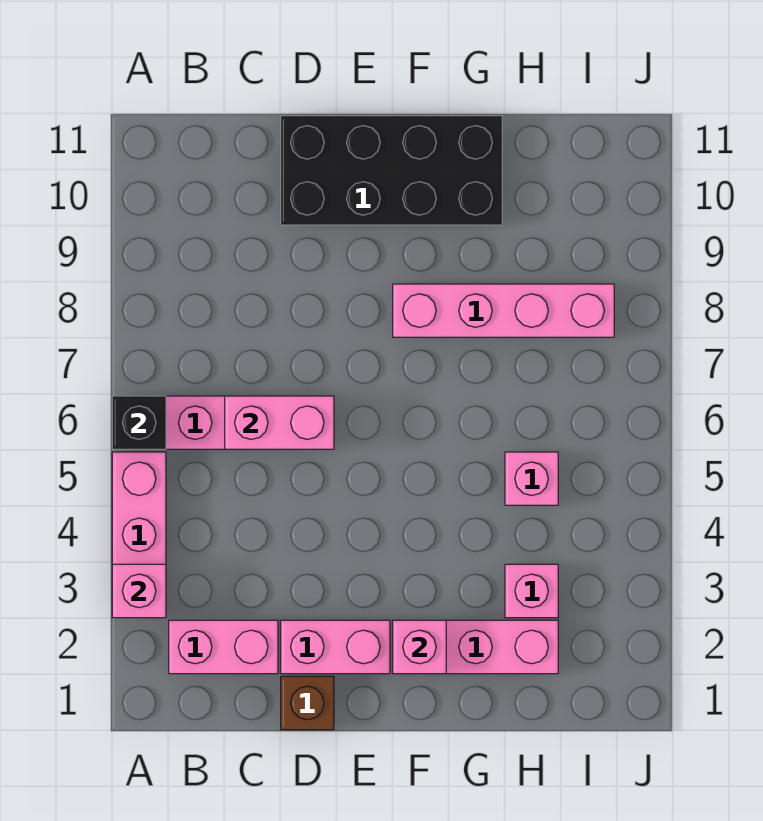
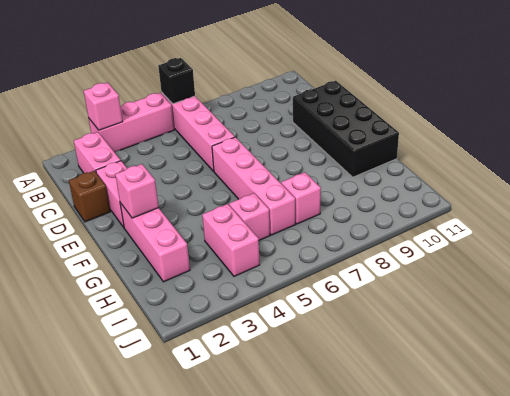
pink brick C6:D6 level 2 -> pink brick H4:I4 level 1
pink brick F8:I8 level 1 -> pink brick E6:H6 level 1
pink brick H3 level 1 -> pink brick H7 level 1

